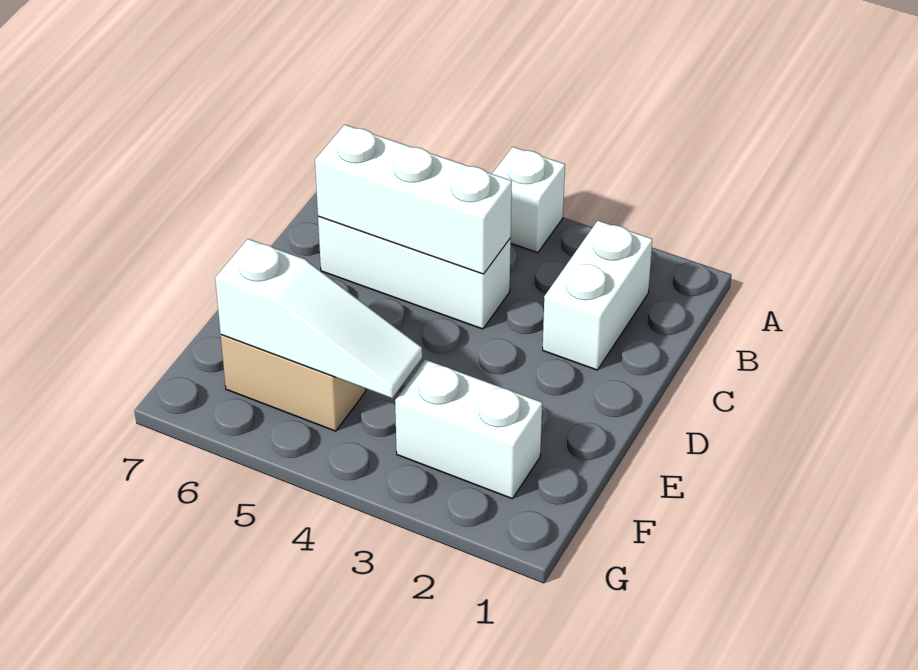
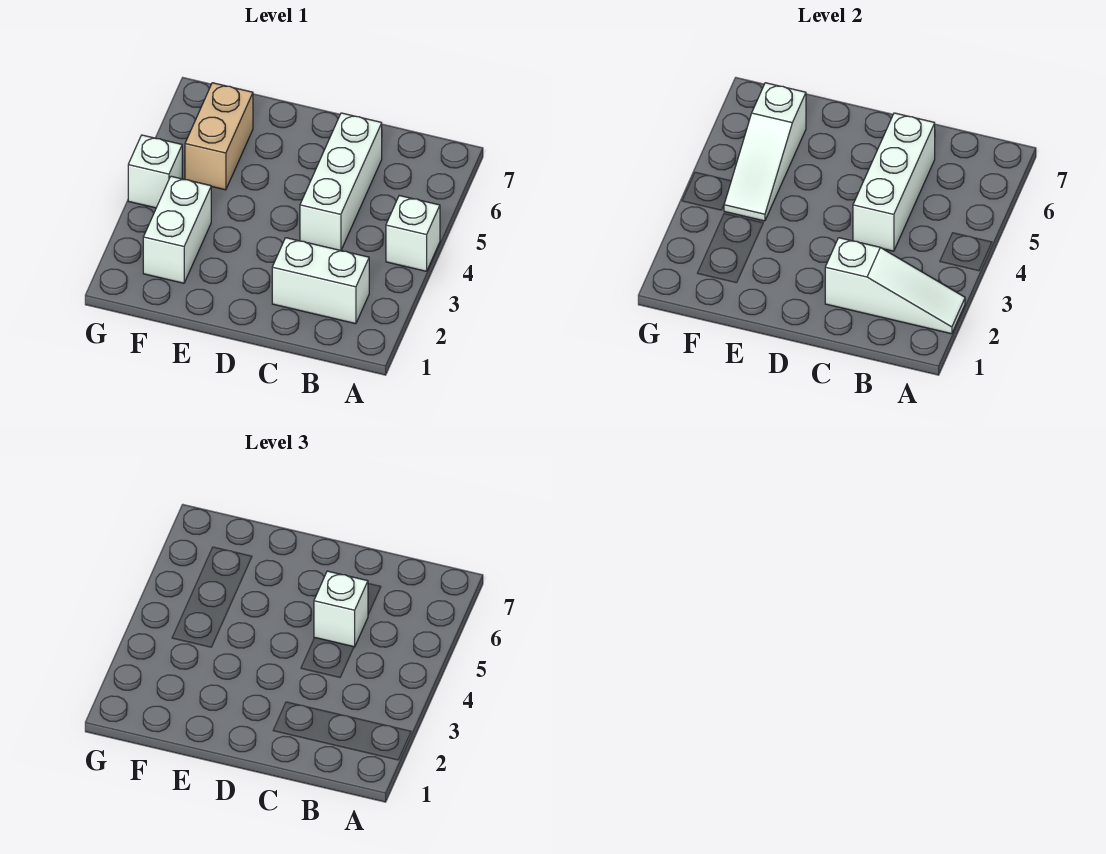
none -> white slope A2:C2 level 2 top C
none -> white brick C5 level 3
none -> white brick G4 level 1

